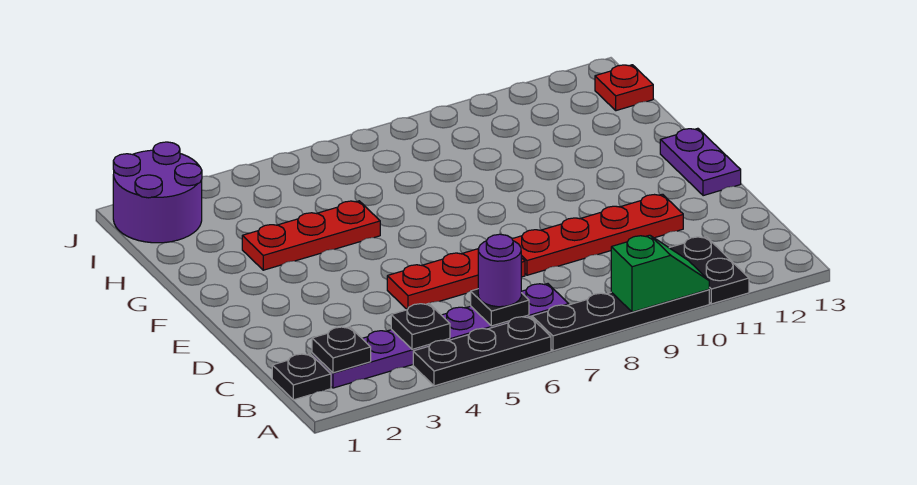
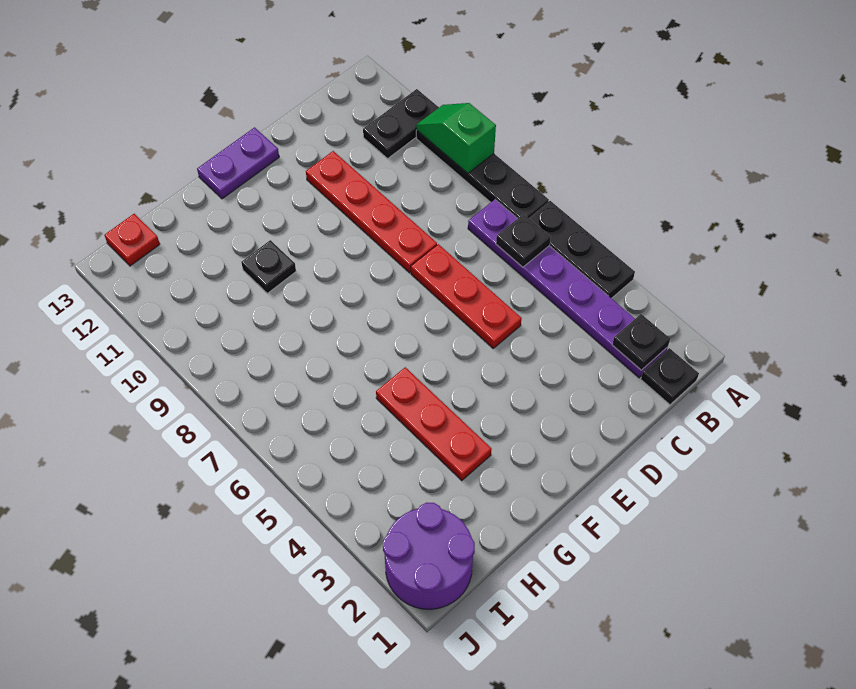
black plate B4 level 2 -> black plate G10 level 1
purple round brick B6 level 3 -> none

